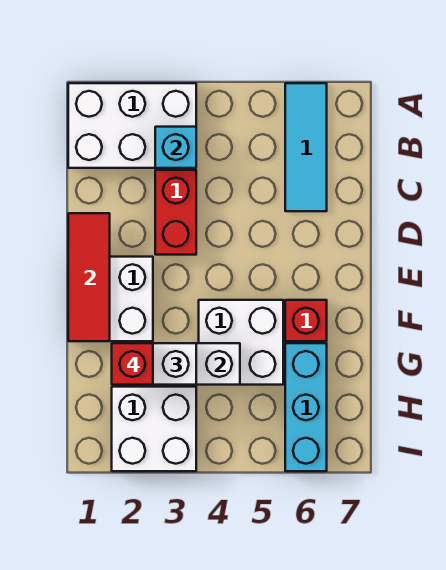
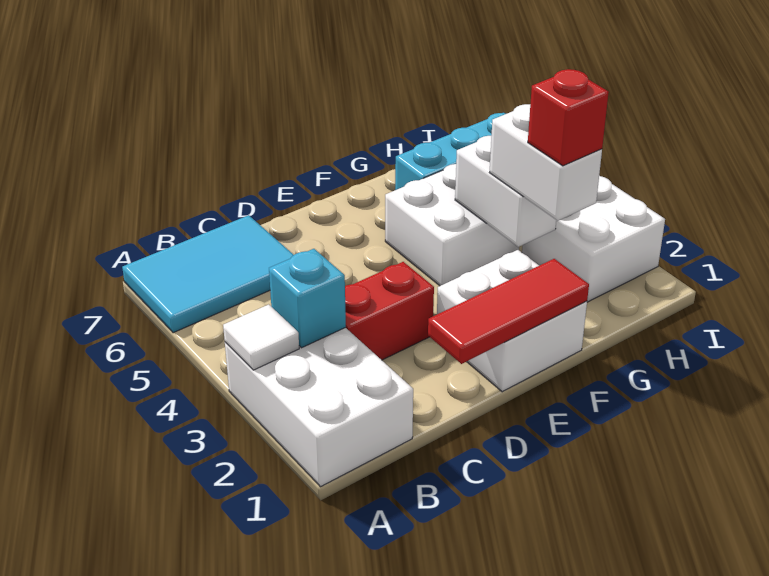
none -> white tile A3 level 2
cyan tile A6:C6 level 1 -> cyan tile A6:C7 level 1
red brick F6 level 1 -> none

